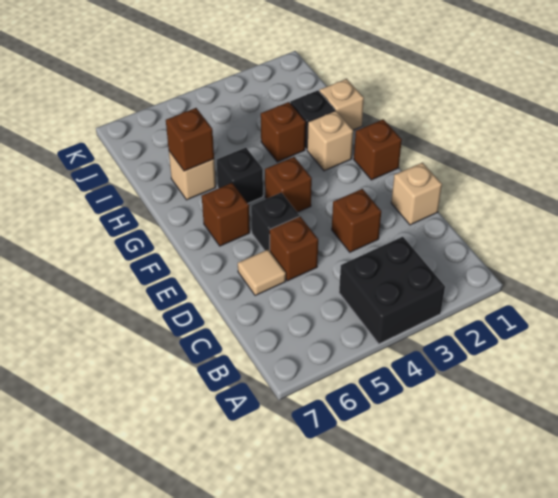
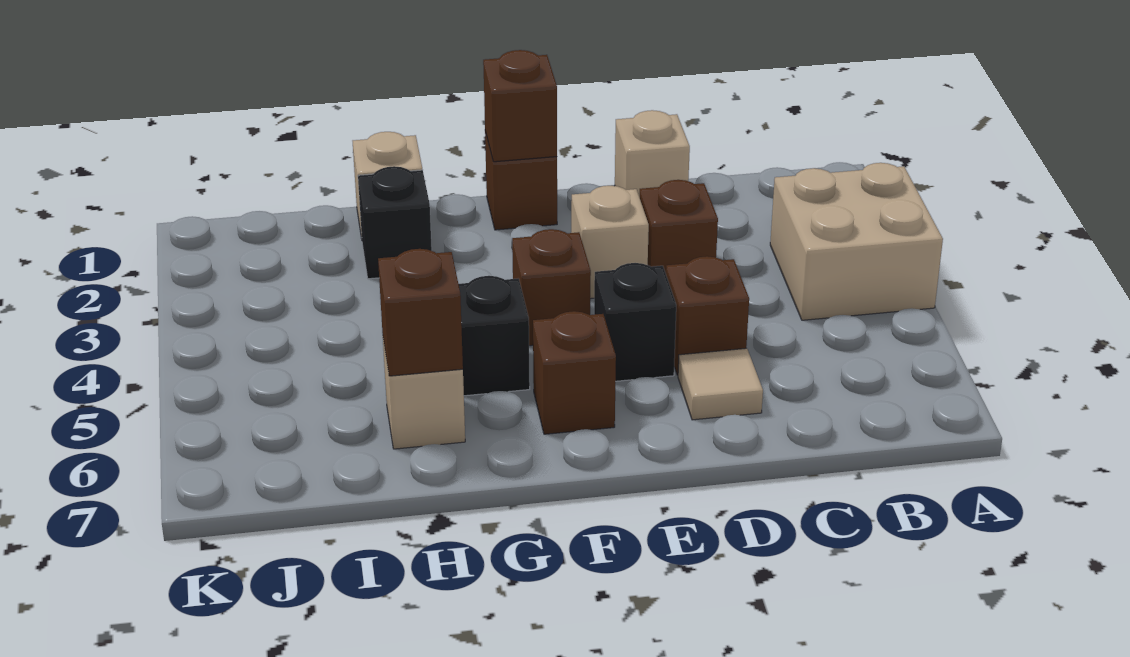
black brick A3:B4 level 1 -> tan brick A3:B4 level 1
tan brick G2 level 1 -> tan brick E3 level 1
brown brick H3 level 1 -> brown brick F1 level 2

